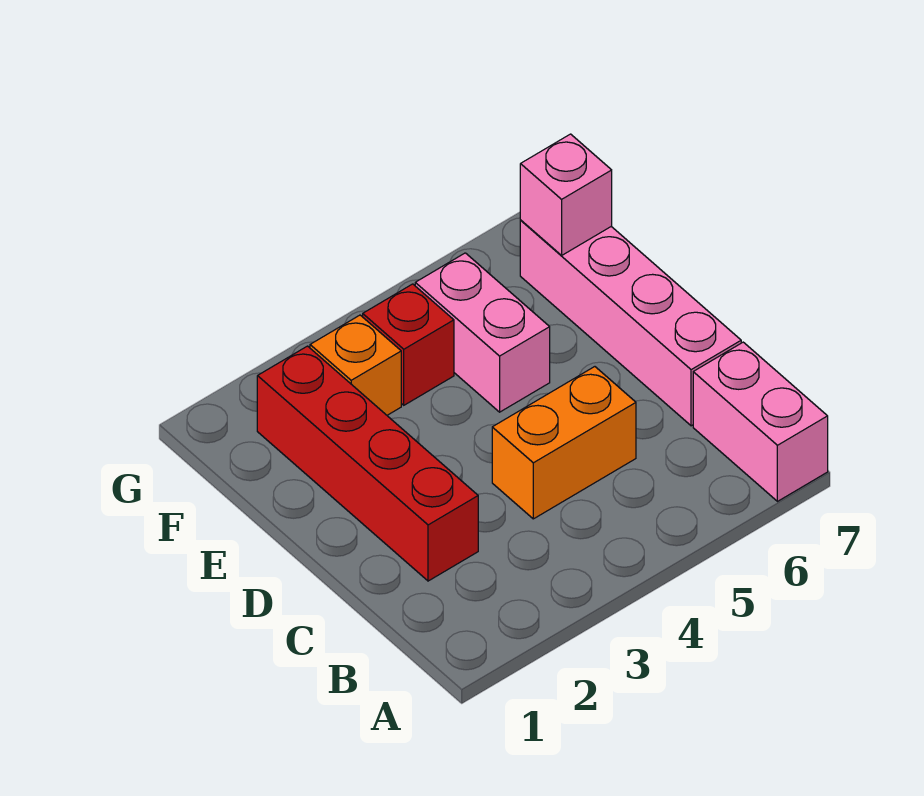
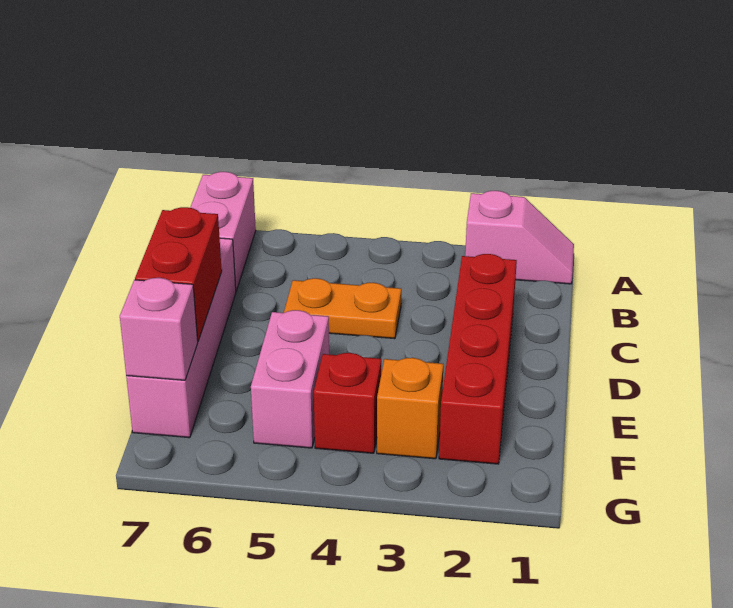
none -> pink slope A1:A2 level 1 top 2
orange brick C4:C5 level 1 -> orange plate C4:C5 level 1
none -> red brick D7:E7 level 2

